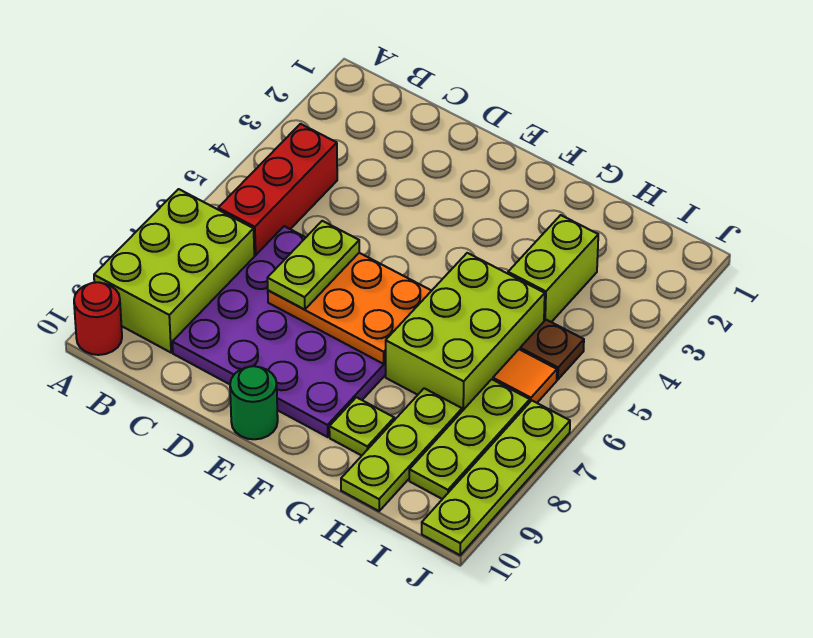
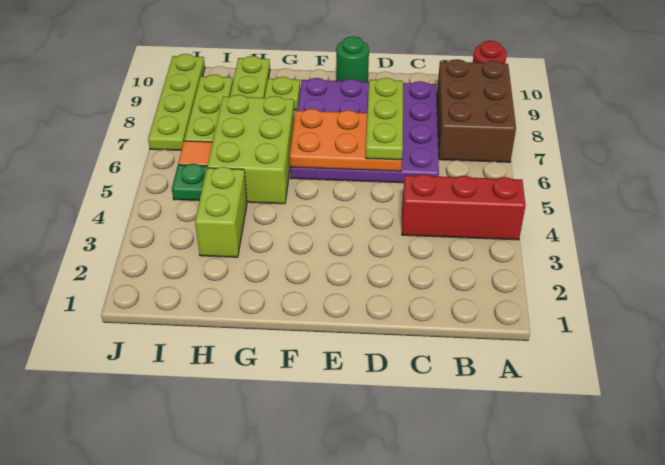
lime brick A7:B9 level 1 -> brown brick A7:B9 level 1
red brick B4:B6 level 1 -> red brick A4:C4 level 1
lime plate D6:D7 level 3 -> lime plate D6:D8 level 3
brown plate I5 level 1 -> green plate I5 level 1

